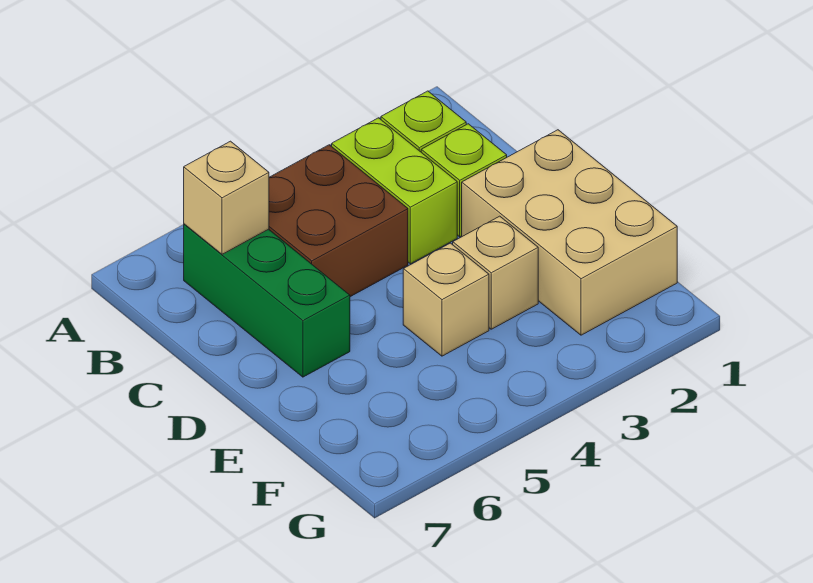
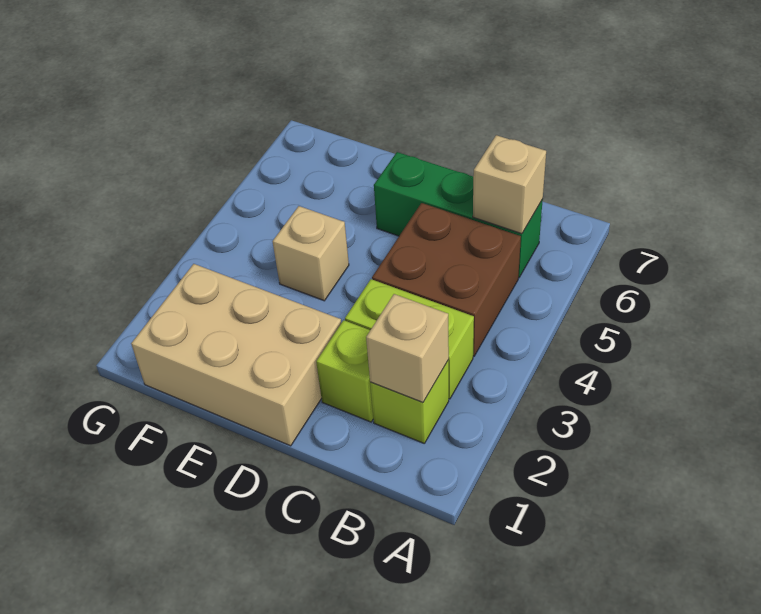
tan brick E3 level 1 -> tan brick B2 level 2

